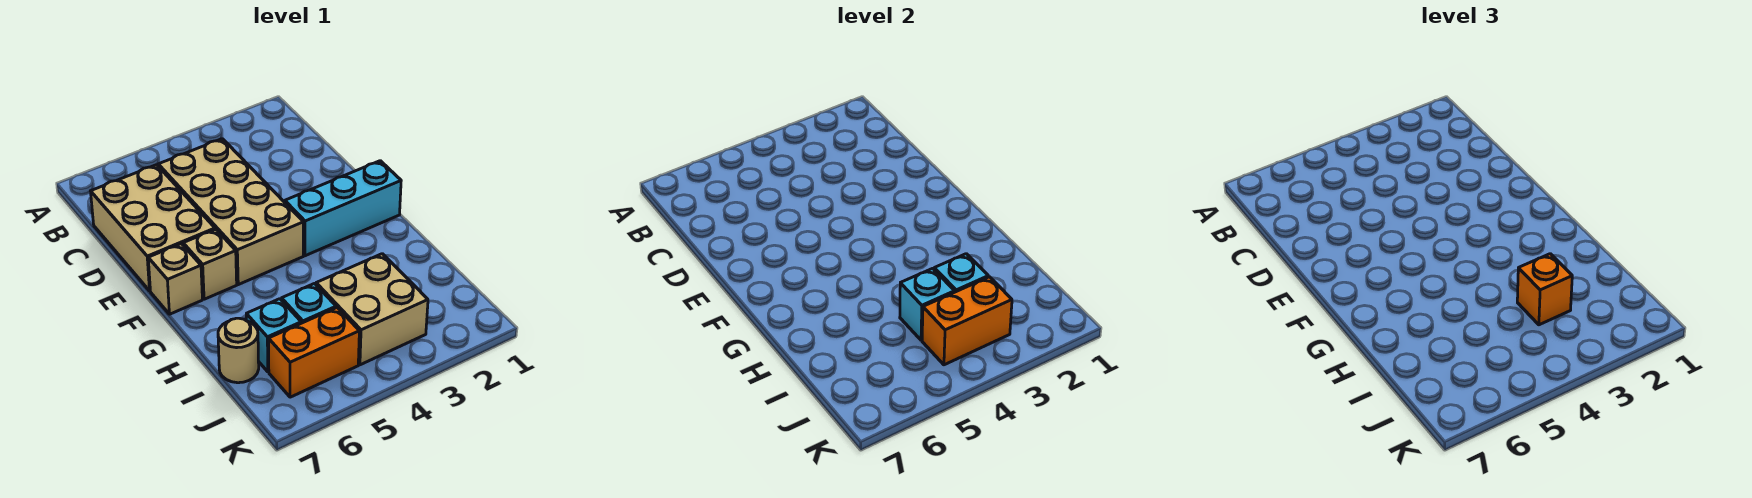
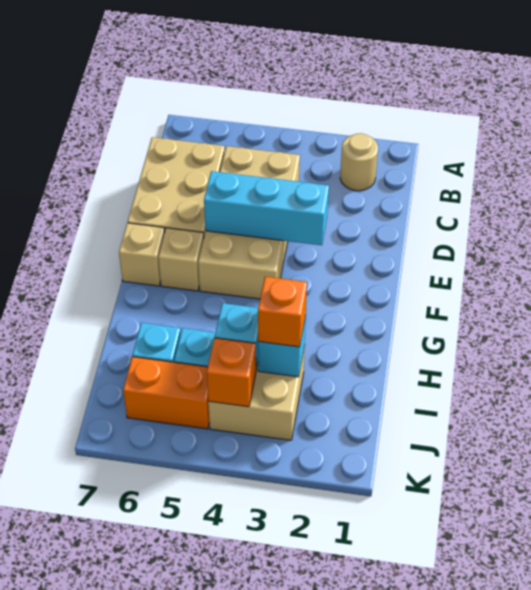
cyan brick F1:F3 level 1 -> cyan brick E3:E5 level 2
tan round brick I7 level 1 -> tan round brick B2 level 1
orange brick J3:J4 level 2 -> orange brick J4 level 2

